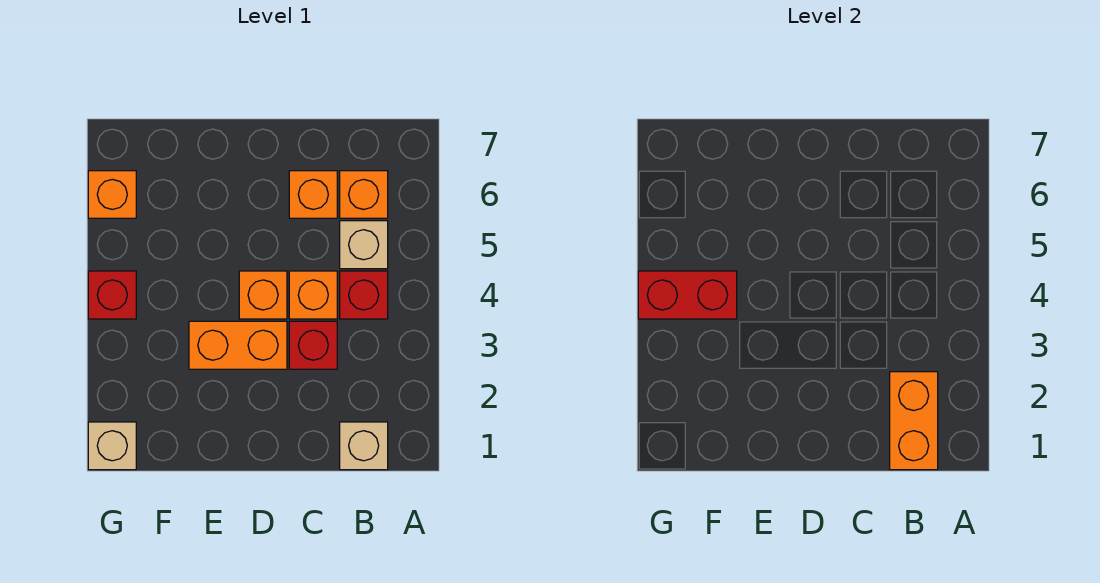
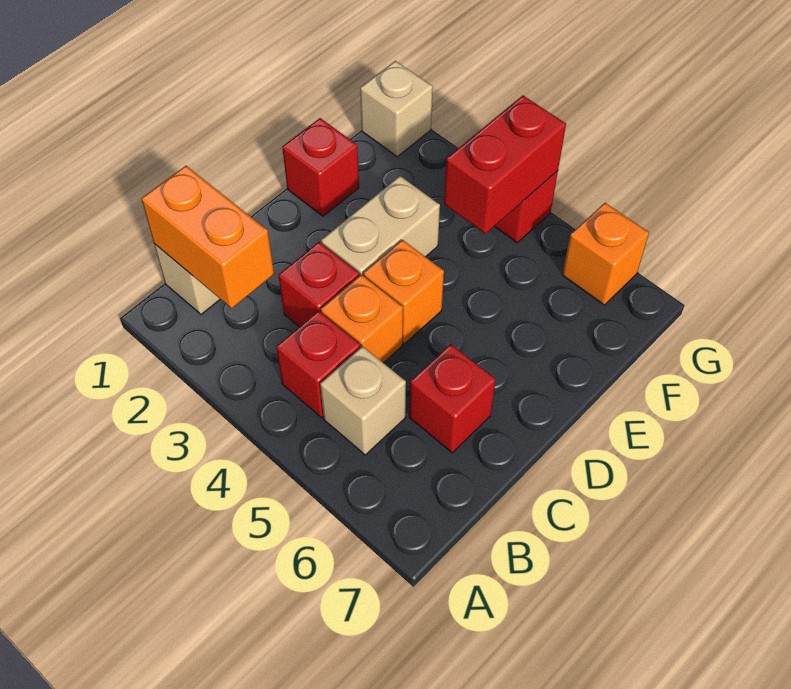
orange brick B6 level 1 -> none
orange brick C6 level 1 -> red brick C6 level 1
orange brick D3:E3 level 1 -> tan brick D3:E3 level 1
none -> red brick E1 level 1

